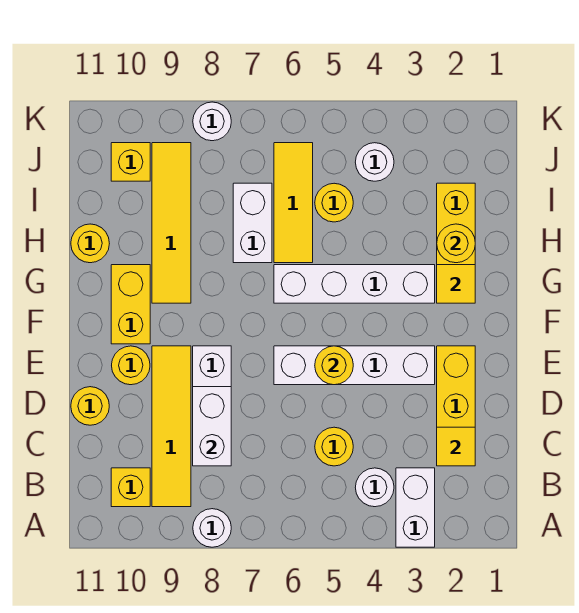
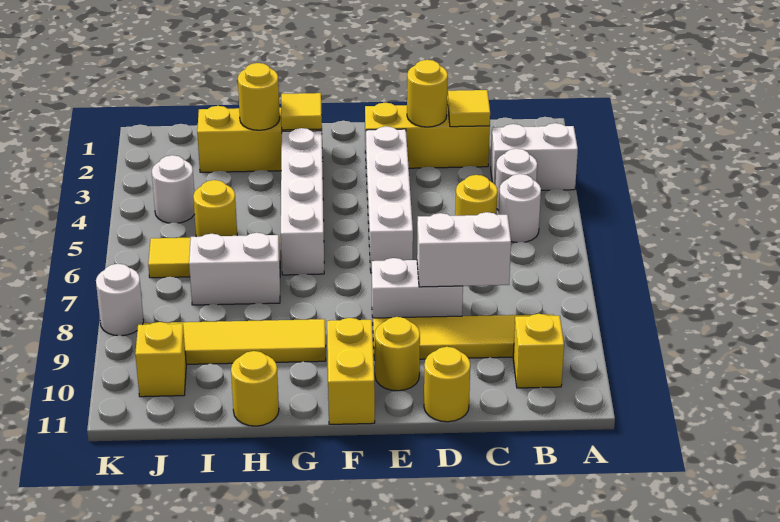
white round brick A8 level 1 -> white round brick B5 level 1
yellow round brick E5 level 2 -> yellow round brick D2 level 2
yellow brick F10:G10 level 1 -> yellow brick F10:F11 level 1

